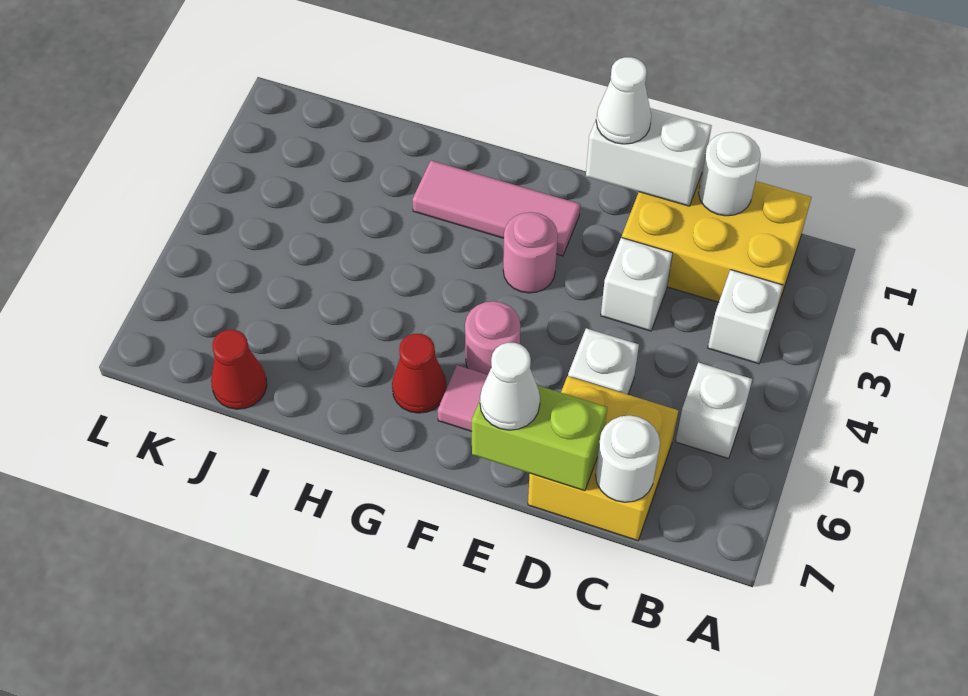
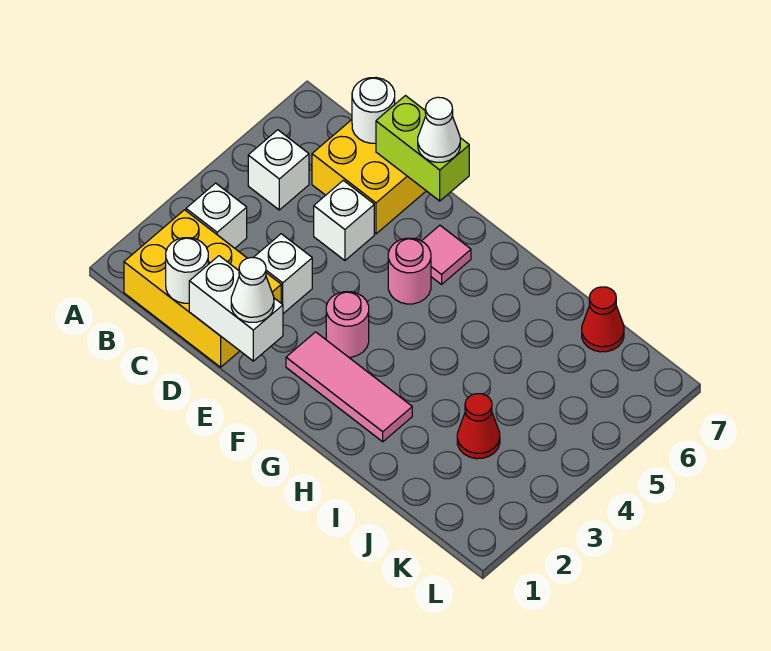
red cone G6 level 1 -> red cone J3 level 1

